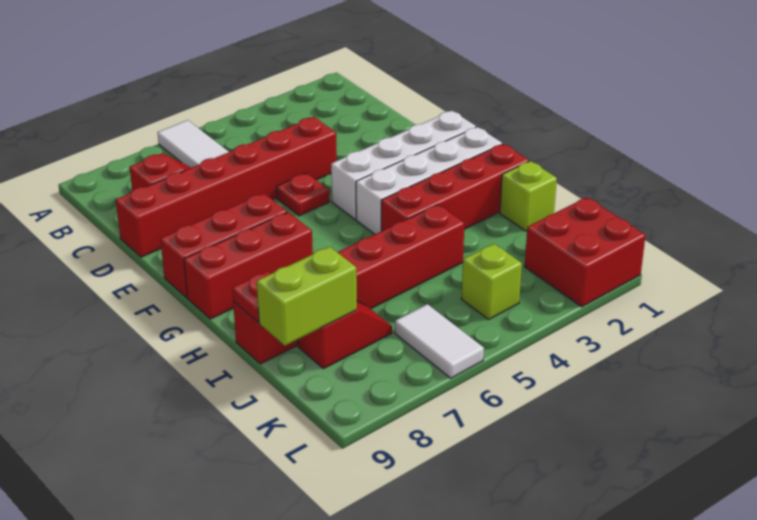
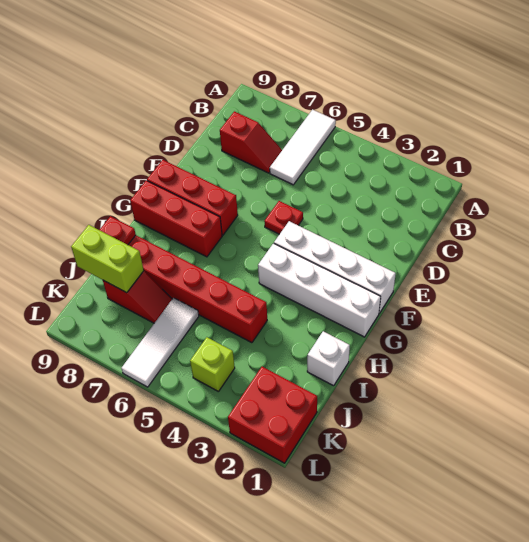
red brick D4:D9 level 1 -> none
red brick H1:H4 level 1 -> none
lime brick I1 level 1 -> white brick I1 level 1
white tile K6:L6 level 1 -> white tile J6:L6 level 1

